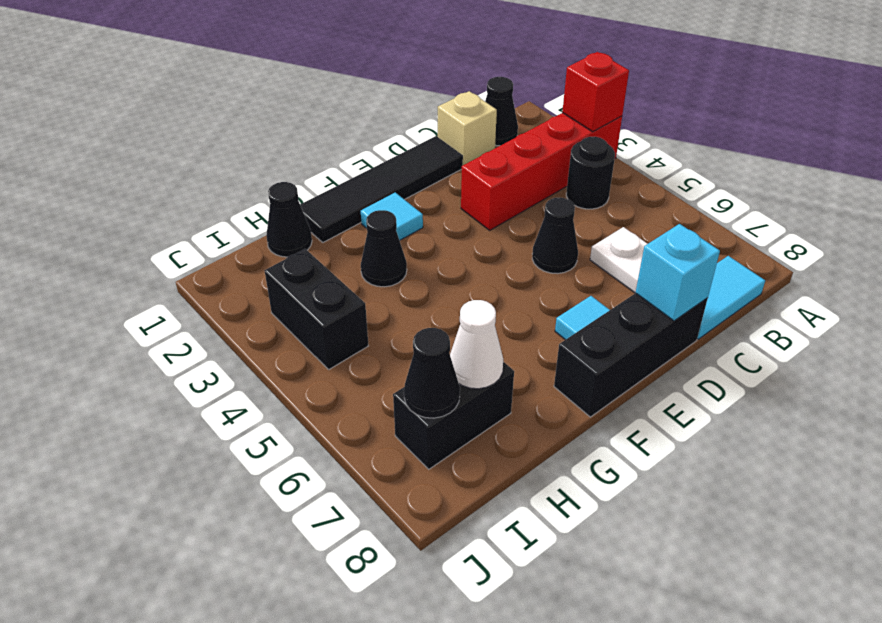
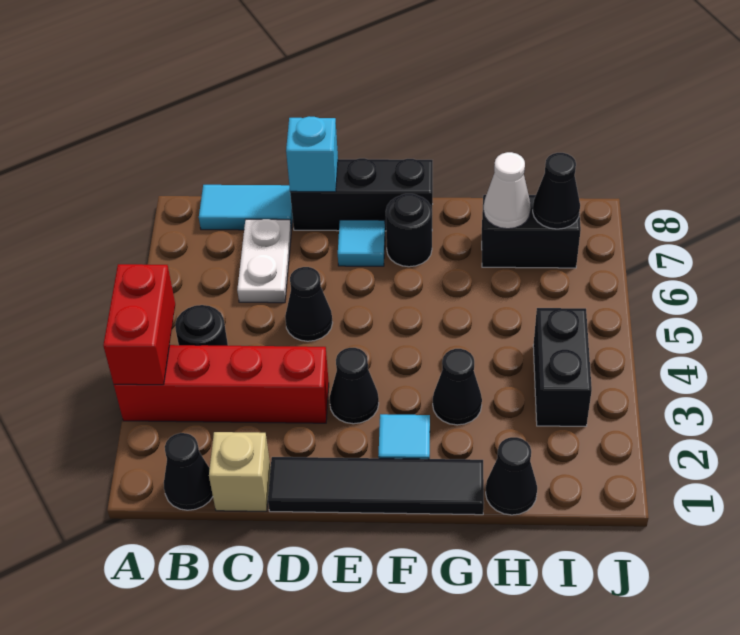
red brick A3 level 2 -> red brick A3:A4 level 2
none -> black cone E3 level 1
none -> black round brick F7 level 1

